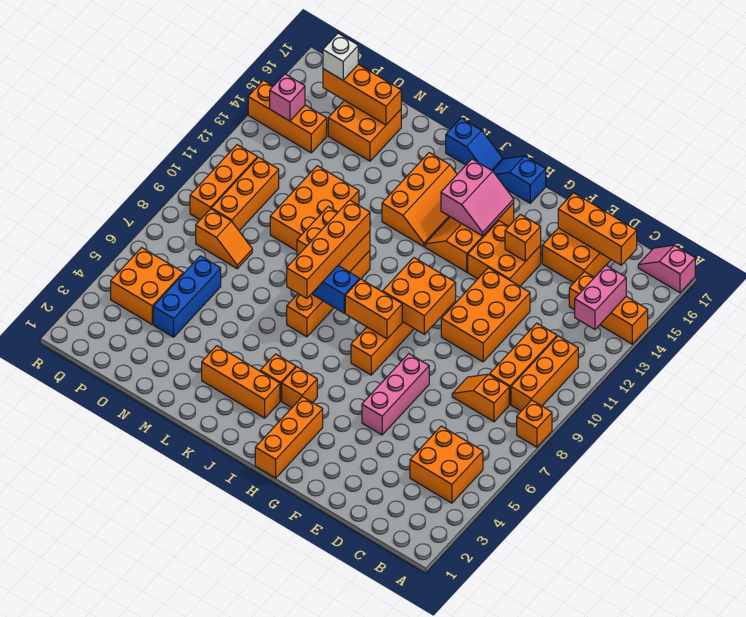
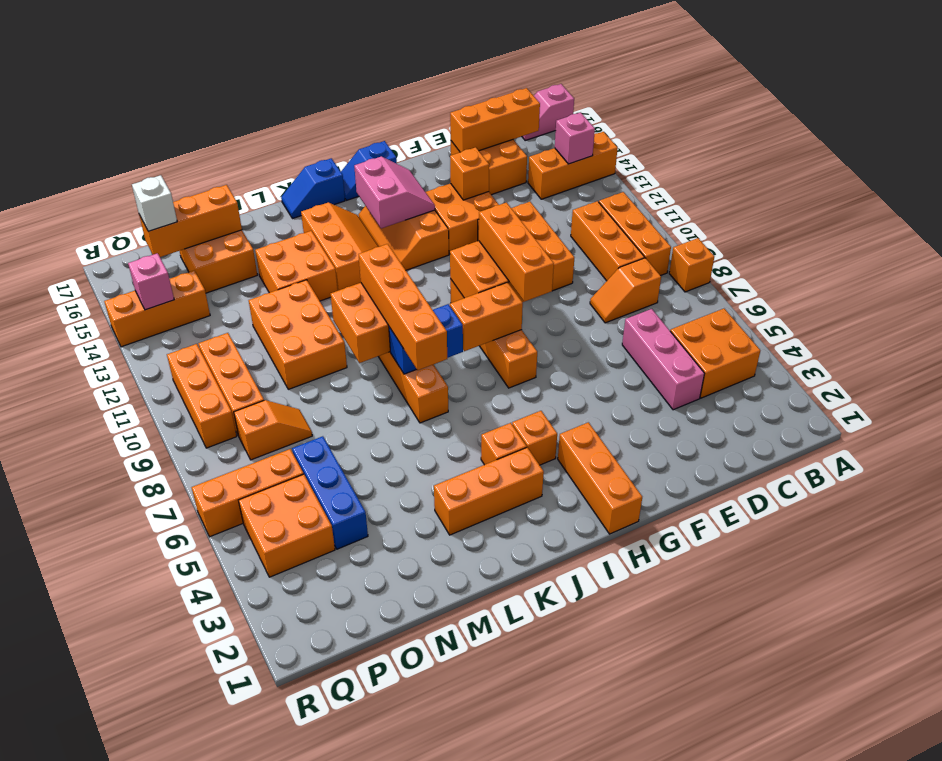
pink brick B13:B14 level 2 -> pink brick B14 level 2
pink brick F5:F7 level 1 -> pink brick D4:D6 level 1
none -> orange brick G8:G10 level 3
blue slope J17:K17 level 1 top K -> blue slope J17:K17 level 1 top J
none -> orange brick L13:M14 level 1
none -> orange brick P6:R6 level 1

